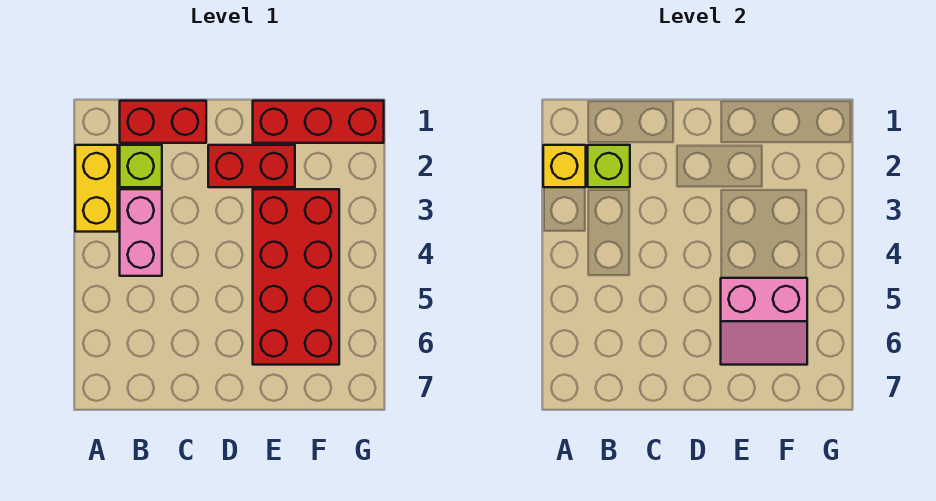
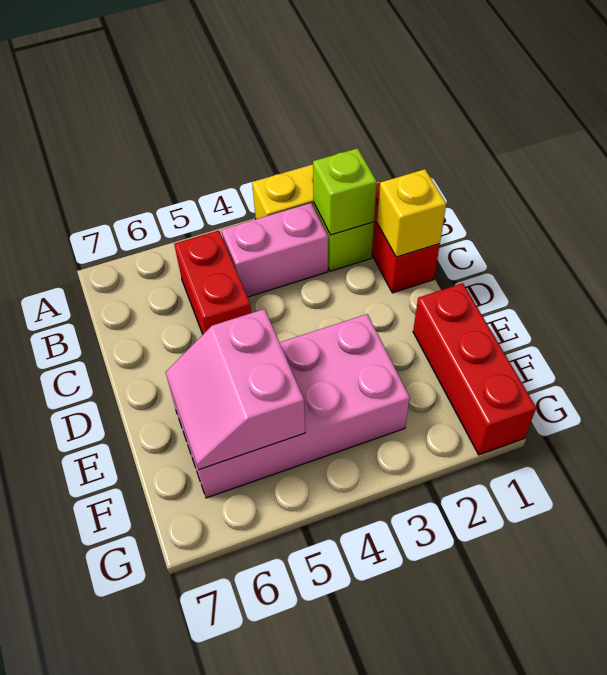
yellow brick A2 level 2 -> yellow brick C1 level 2
red brick D2:E2 level 1 -> red brick B5:C5 level 1
red brick E3:F6 level 1 -> pink brick E3:F6 level 1

